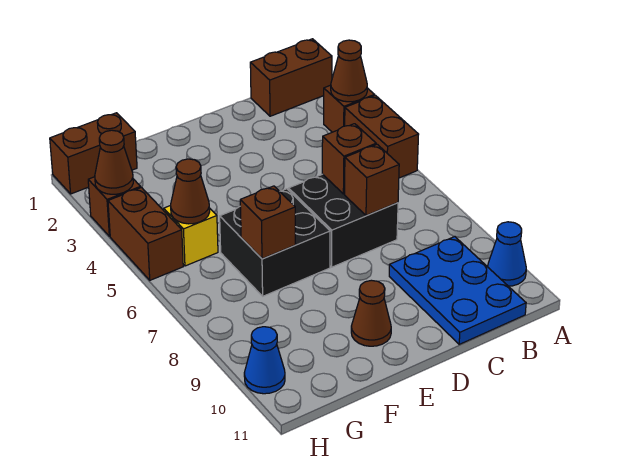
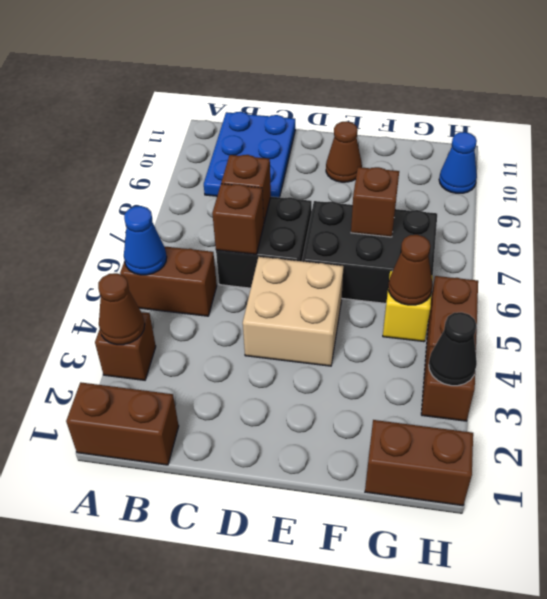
brown brick A4:A5 level 1 -> brown brick A5:B5 level 1
blue cone A10 level 1 -> blue cone A5 level 2
none -> tan brick D4:E5 level 1
black brick E6:F7 level 1 -> black brick E6:G7 level 1
brown cone H3 level 2 -> black cone H3 level 2

